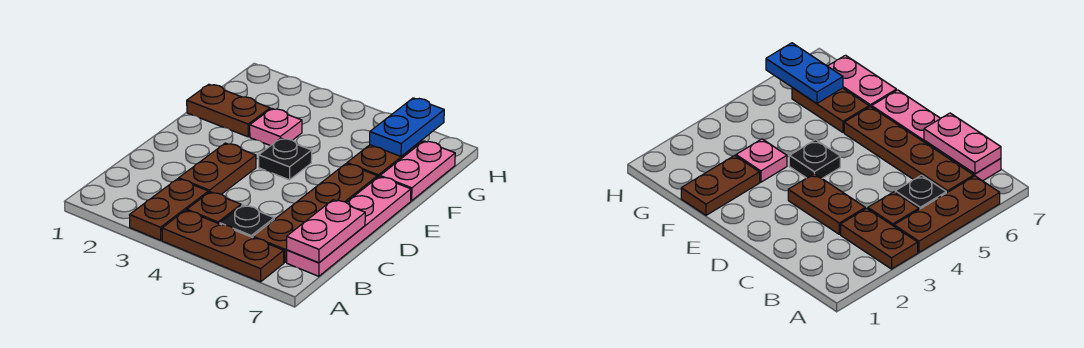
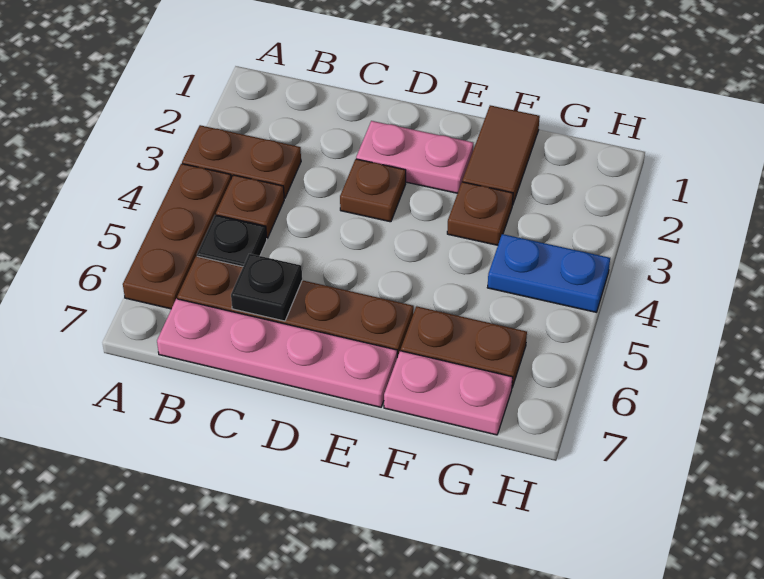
pink plate B7:C7 level 2 -> pink plate D2:E2 level 1
brown plate C3:D3 level 1 -> brown plate D3 level 1
black plate E4 level 1 -> black plate C6 level 2
brown plate F1:F2 level 1 -> brown tile F1:F2 level 1
pink plate F3 level 1 -> brown plate F3 level 1
blue plate G6:H6 level 2 -> blue plate G4:H4 level 1

